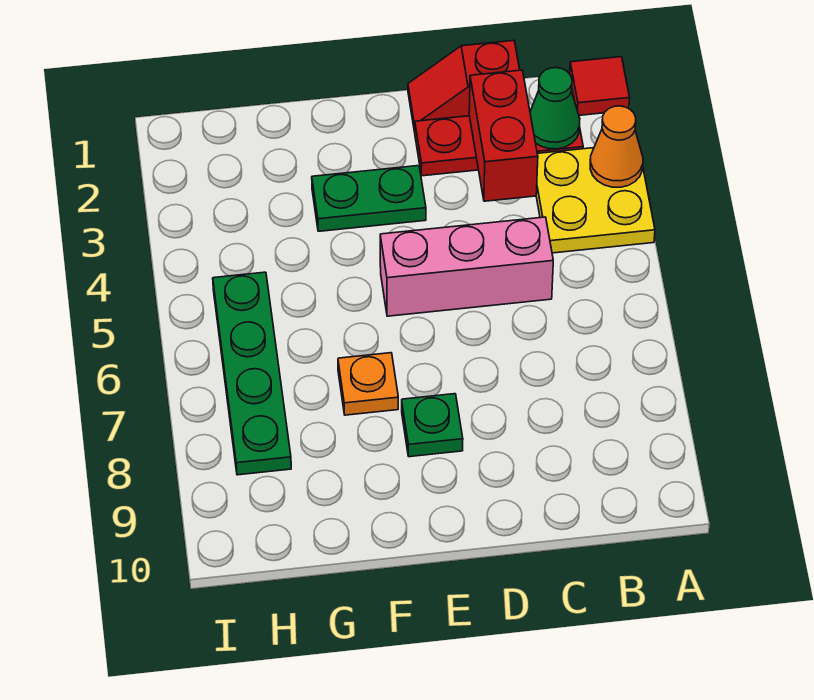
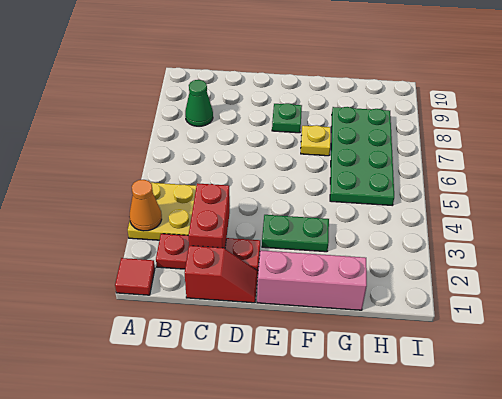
green cone B2 level 2 -> green cone B8 level 1
pink brick C5:E5 level 1 -> pink brick E1:G1 level 1
orange plate F7 level 1 -> yellow plate F7 level 1
green plate H5:H8 level 1 -> green plate G5:H8 level 1

